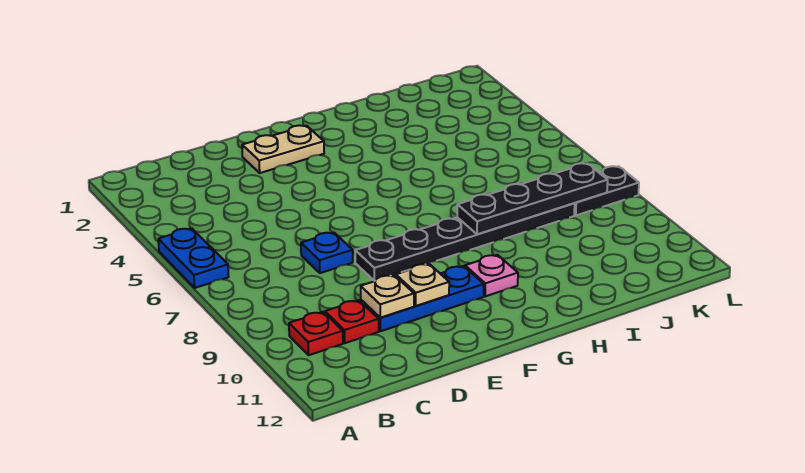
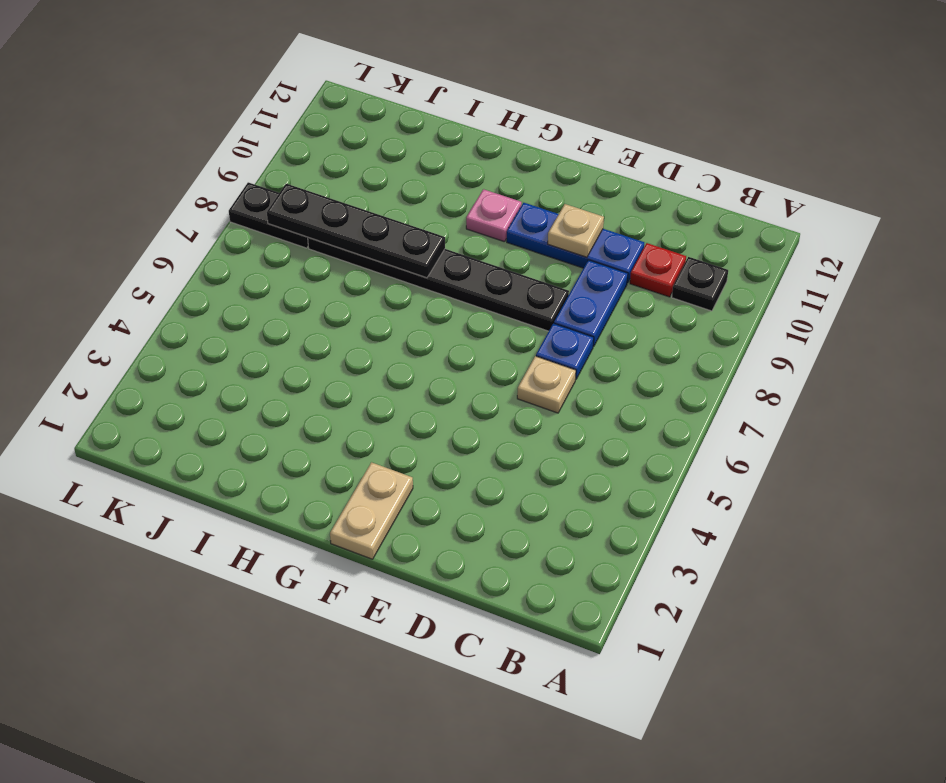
blue plate A5:A6 level 1 -> blue plate D8:D9 level 1
red plate B10 level 1 -> black plate B10 level 1
tan plate D10 level 2 -> tan plate D6 level 1
tan plate E2:F2 level 1 -> tan plate F1:F2 level 1

